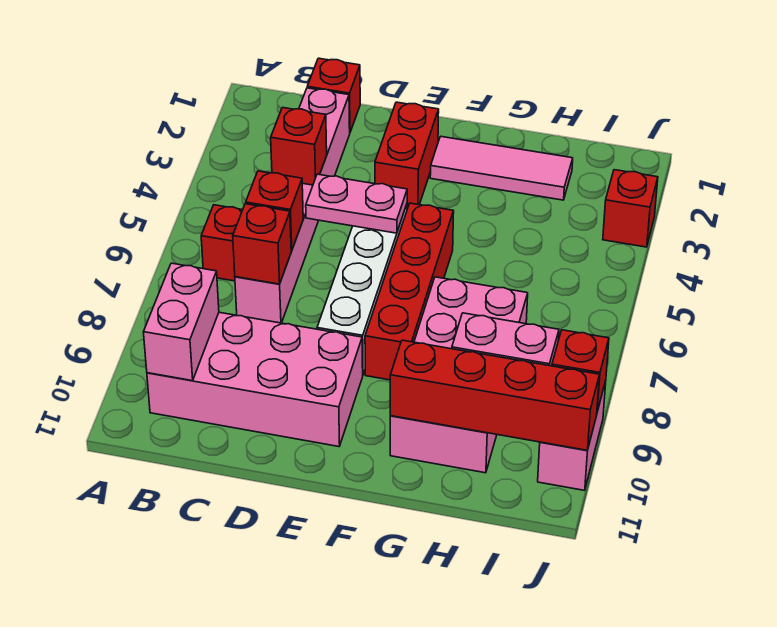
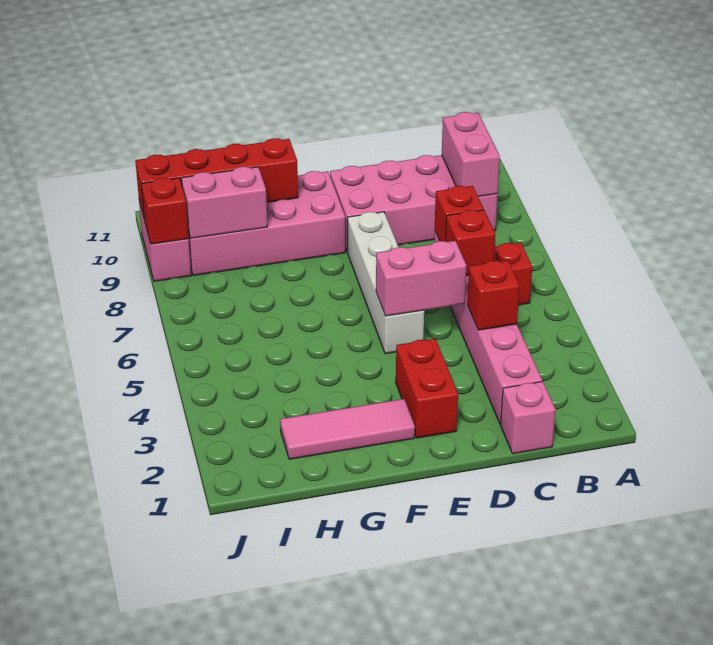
red brick C1 level 1 -> pink brick C1 level 1
pink plate D5:E5 level 2 -> pink brick D5:E5 level 2
red brick F5:F8 level 1 -> none
pink brick G7:H10 level 1 -> pink brick F9:I10 level 1
red brick J3 level 1 -> none

